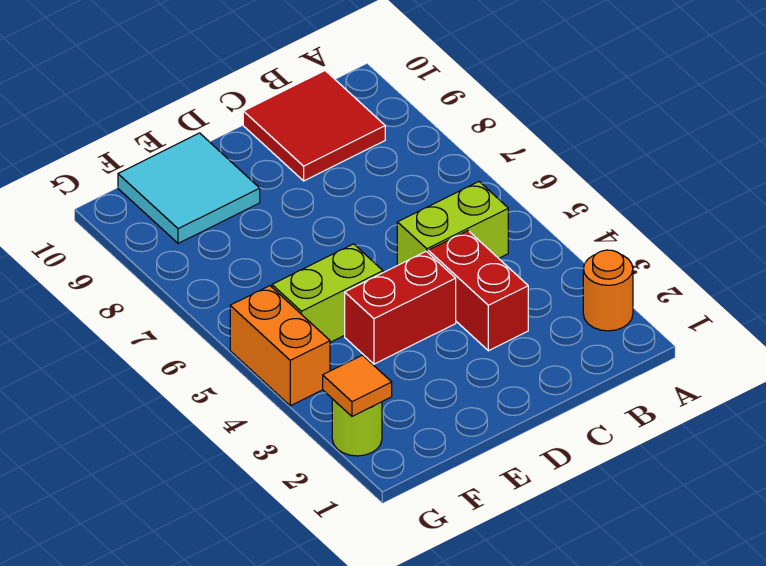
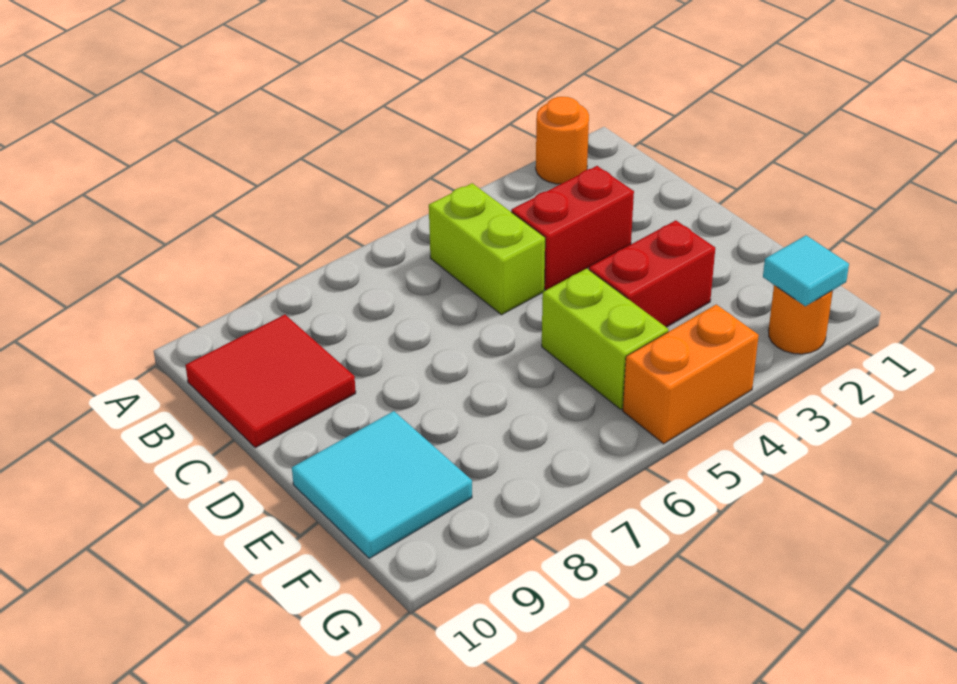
red brick D4:E4 level 1 -> red brick E3:E4 level 1
lime round brick G2 level 1 -> orange round brick G2 level 1
orange tile G2 level 2 -> cyan tile G2 level 2

